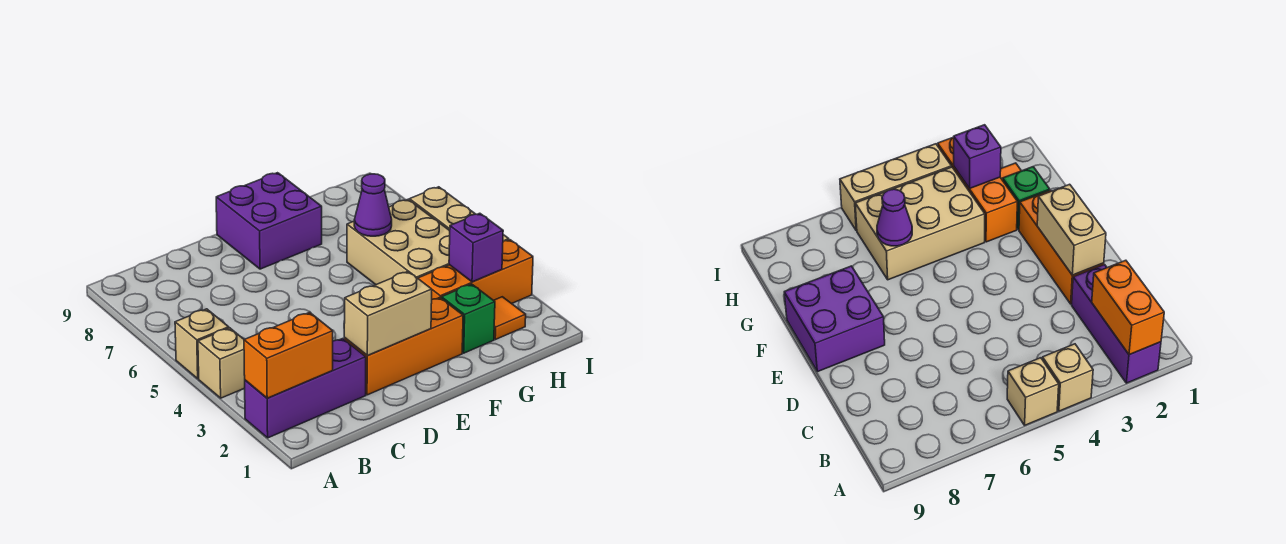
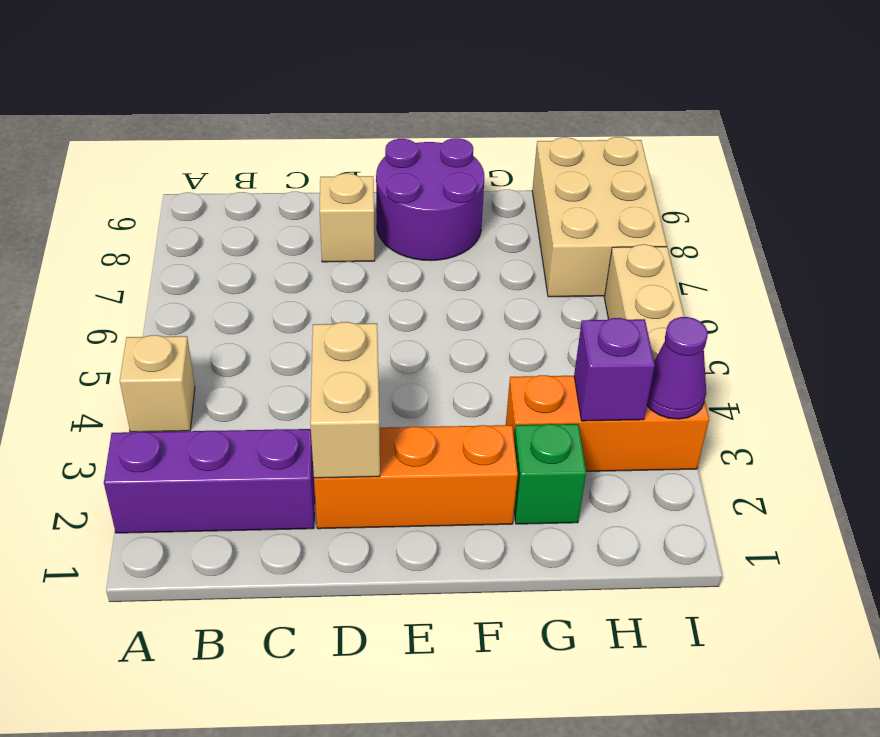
orange brick A2:B2 level 2 -> none
tan brick A5 level 1 -> tan brick D8 level 1
tan brick D2:E2 level 2 -> tan brick D2:D3 level 2
purple brick E8:F9 level 1 -> purple round brick E8:F9 level 1
tan brick G4:H6 level 1 -> tan brick H7:I9 level 1
purple cone G6 level 2 -> purple cone I3 level 2
orange tile H2 level 1 -> none

